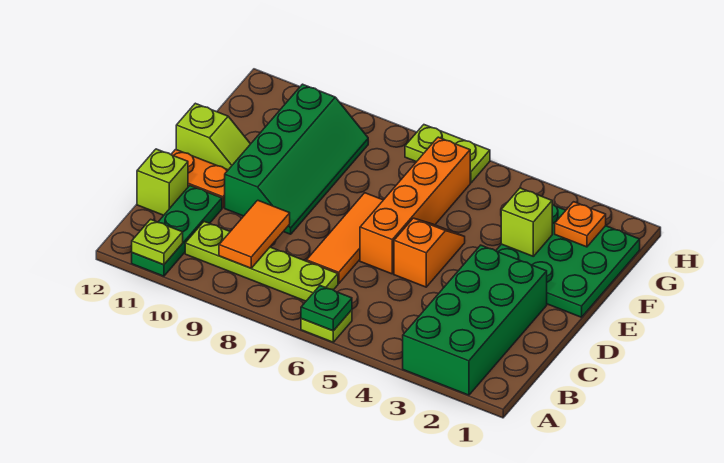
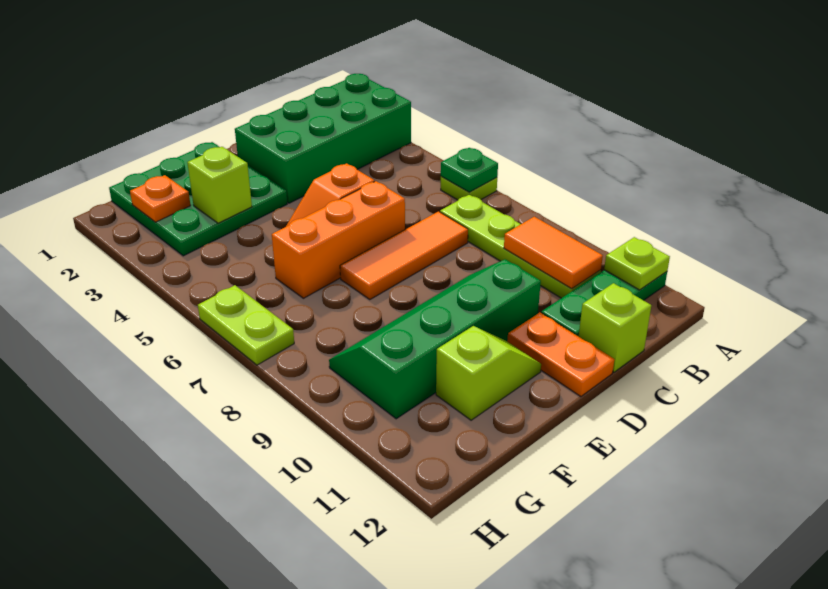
orange tile B9:C9 level 2 -> orange tile B9:B10 level 2
orange brick D6:G6 level 1 -> orange brick D6:F6 level 1
lime slope E11:E12 level 1 top 12 -> lime slope E11:F11 level 1 top F

